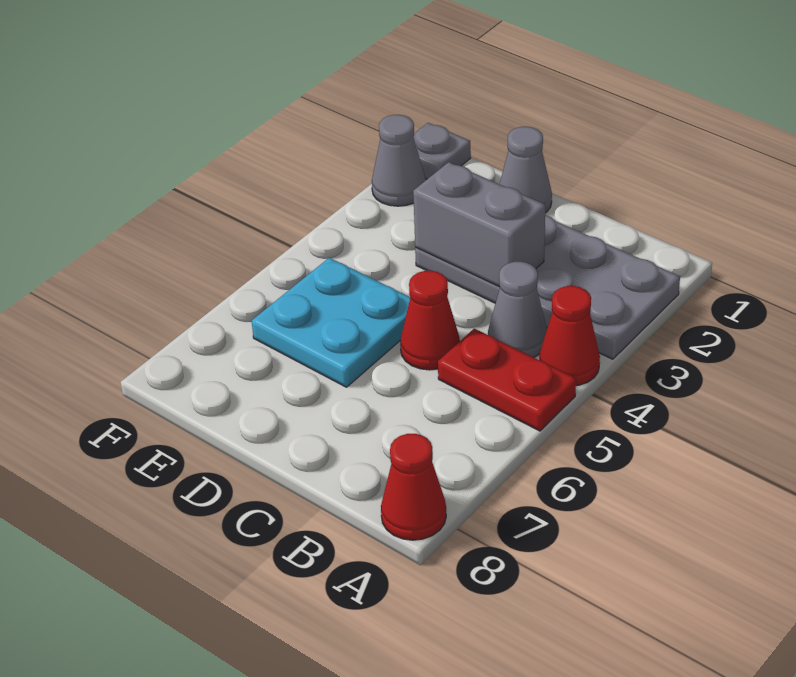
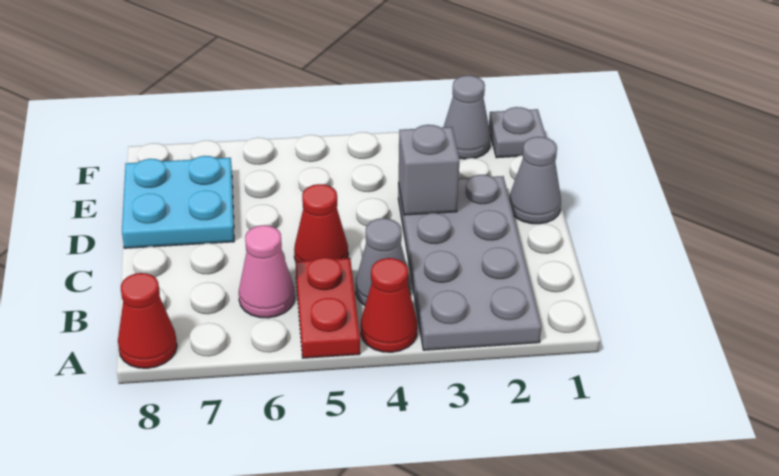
none -> pink cone B6 level 1
grey brick C3:D3 level 2 -> grey brick D3 level 2
cyan plate D5:E6 level 1 -> cyan plate D7:E8 level 1

